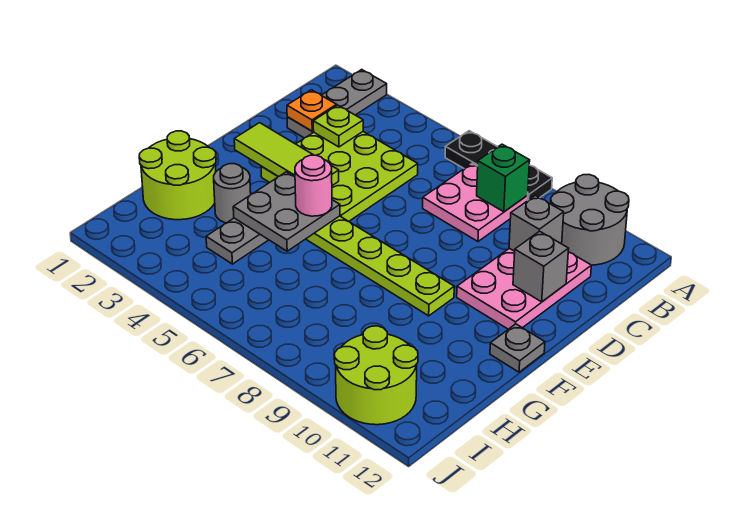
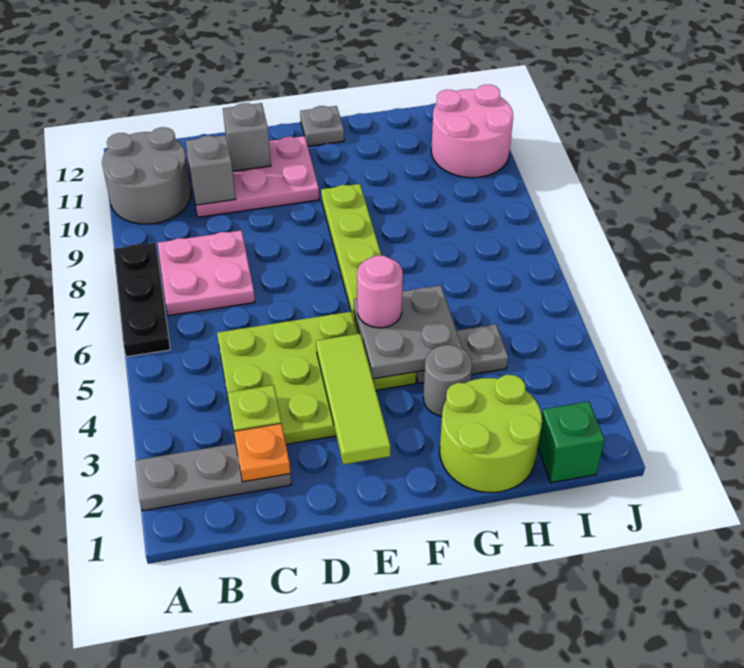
green brick B8 level 2 -> green brick I1 level 1
lime round brick I10:J11 level 1 -> pink round brick I10:J11 level 1

